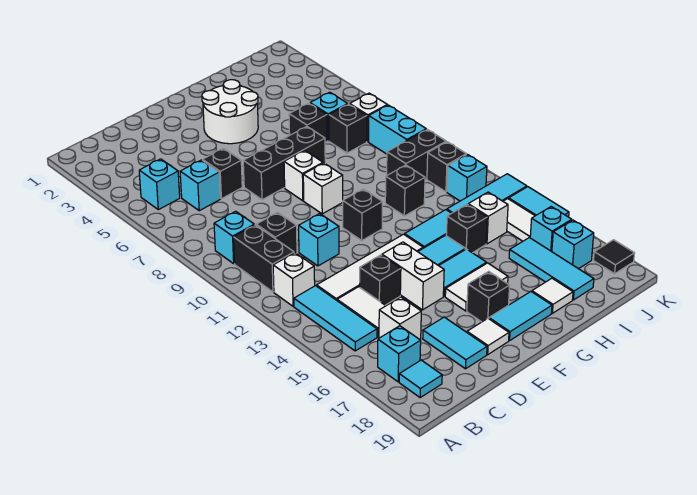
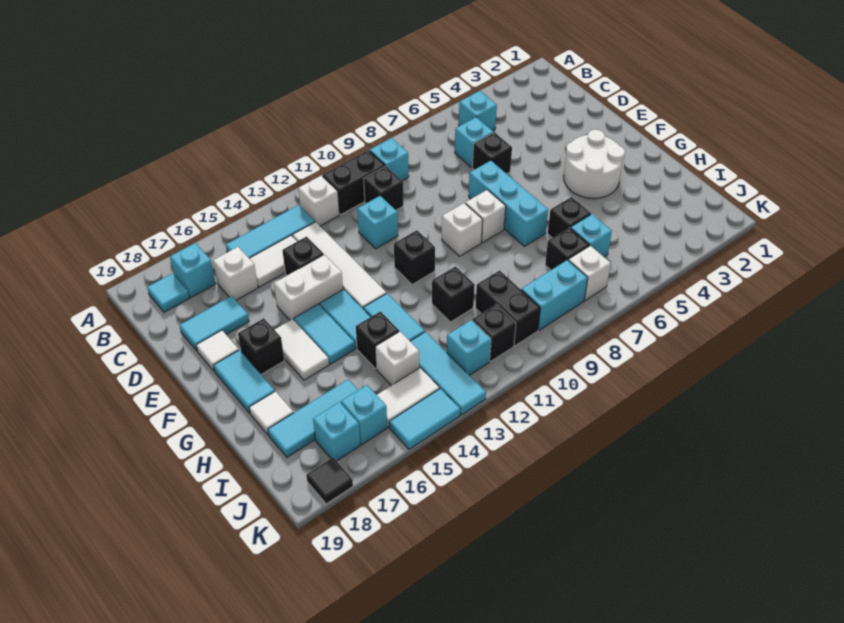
black brick E7:G7 level 1 -> cyan brick E7:G7 level 1

